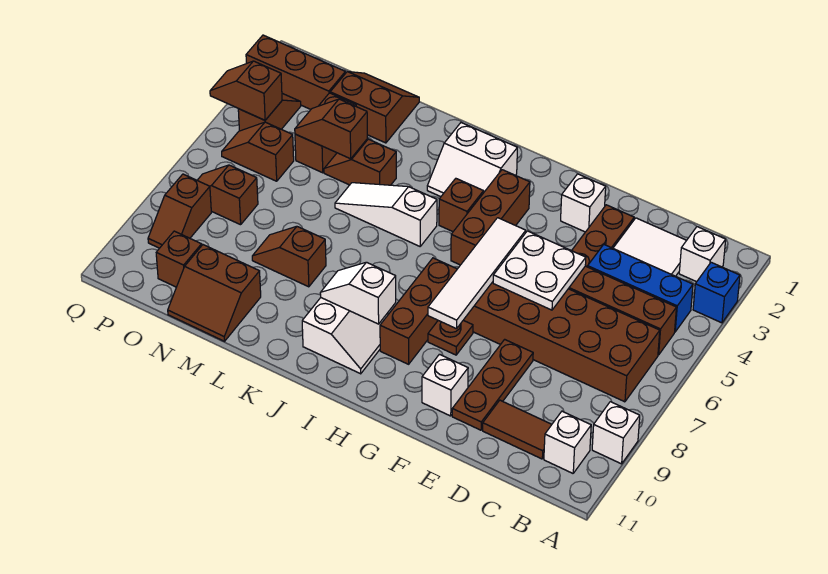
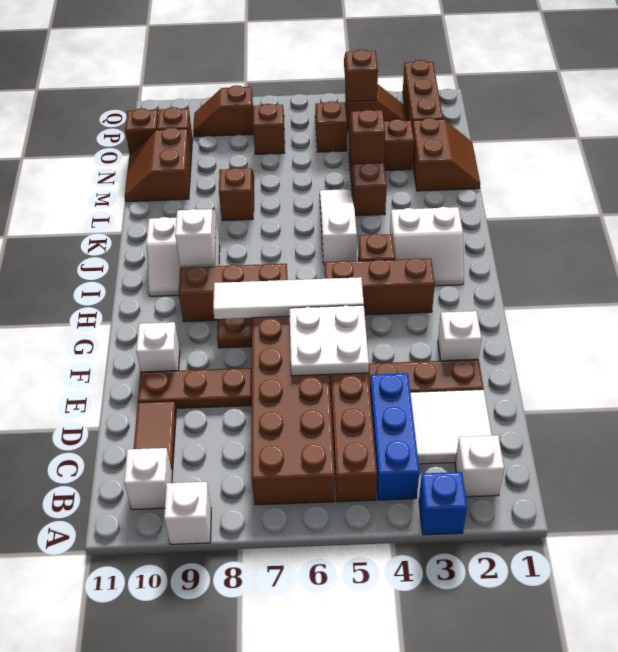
white slope I2:J3 level 1 top 2 -> white slope I2:J3 level 1 top J
none -> brown brick O11 level 1

